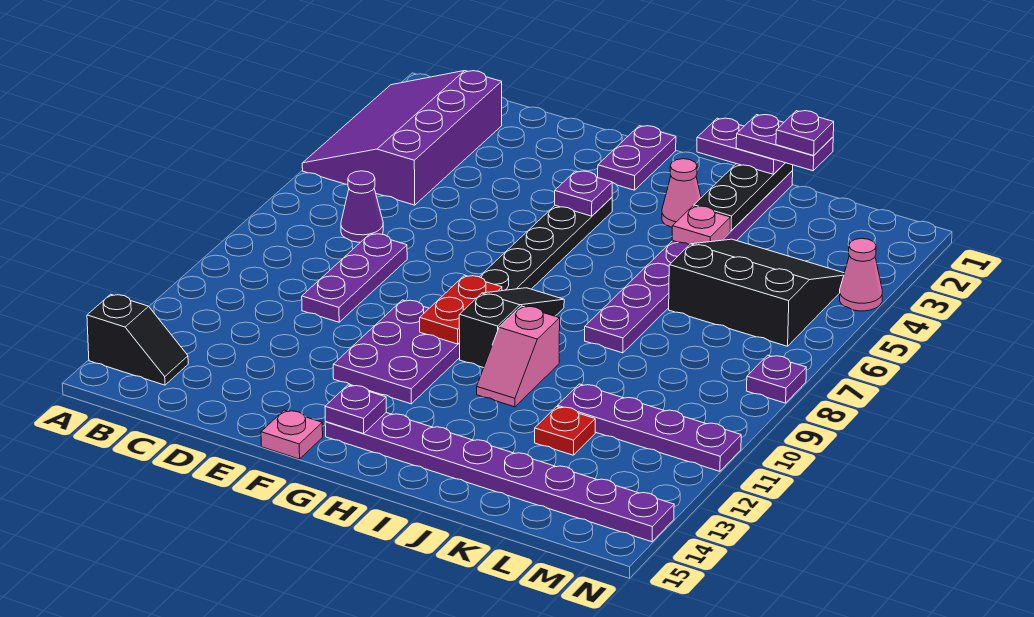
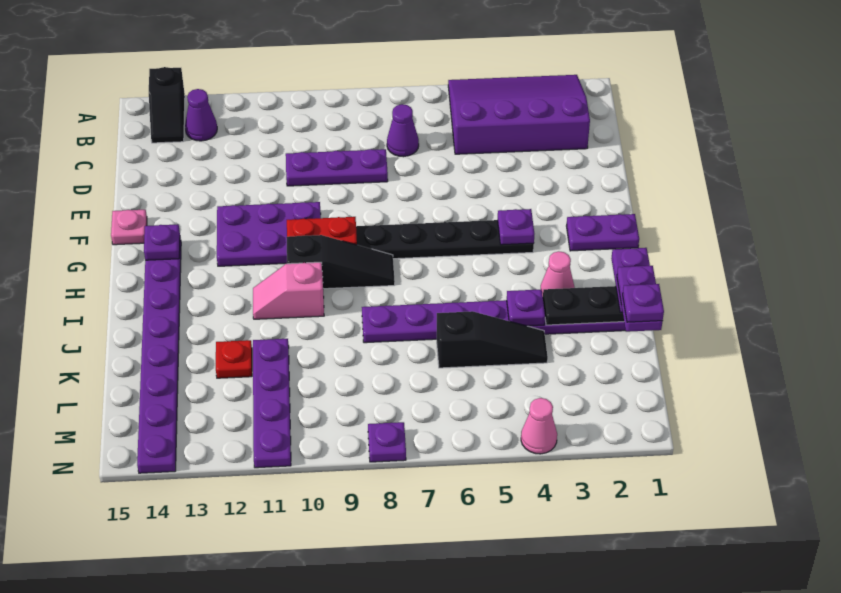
none -> purple cone B13 level 1
pink plate J4 level 2 -> purple plate J4 level 2
black slope K4:M6 level 1 top 6 -> black slope K4:K6 level 1 top 6

